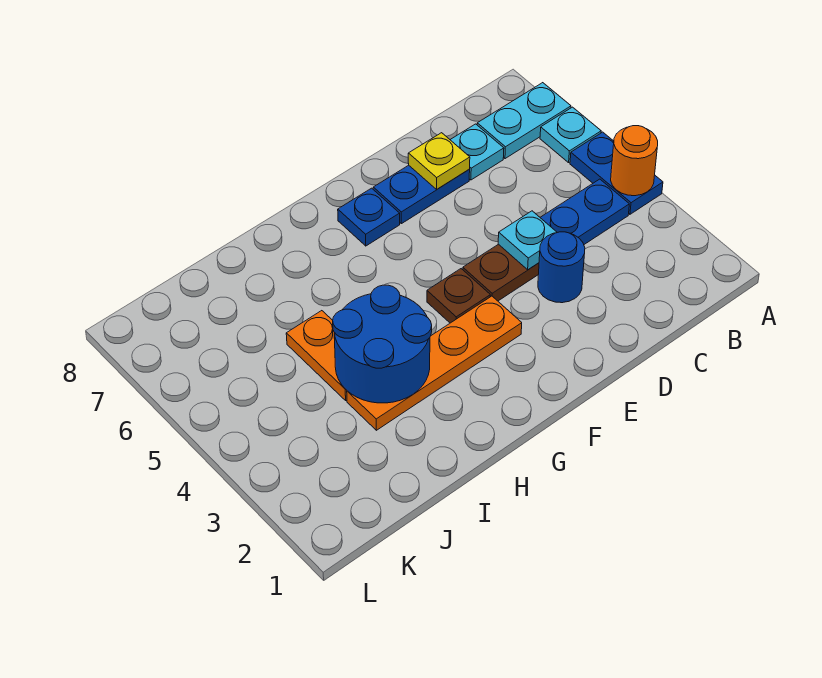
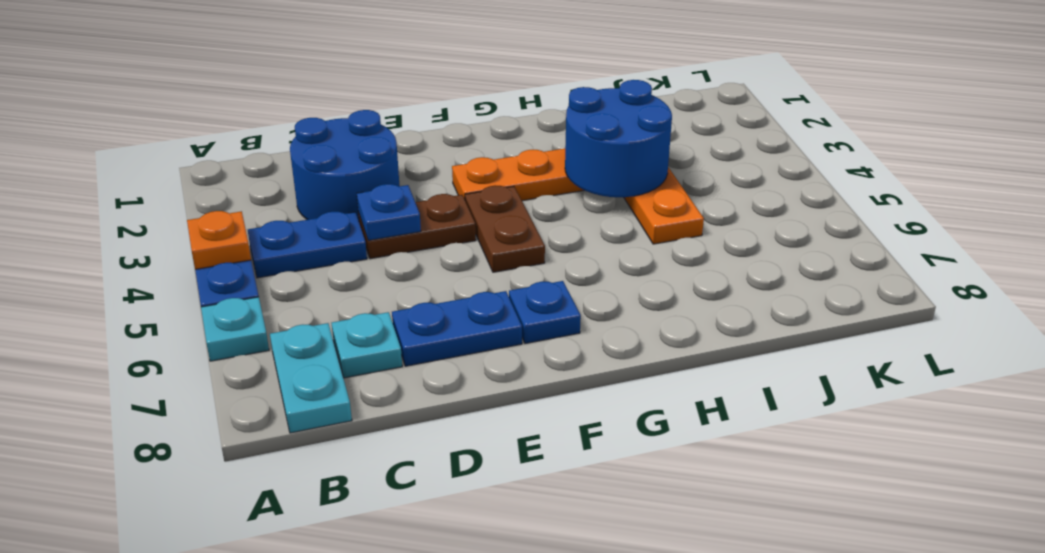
orange round brick A4 level 2 -> orange plate A4 level 2
cyan plate A7:B7 level 1 -> cyan plate B7:B8 level 1
blue round brick D3 level 1 -> blue round brick C2:D3 level 1
cyan plate D4 level 2 -> blue plate D4 level 2
yellow plate D7 level 2 -> none
brown plate F4 level 1 -> brown plate F4:F5 level 1

